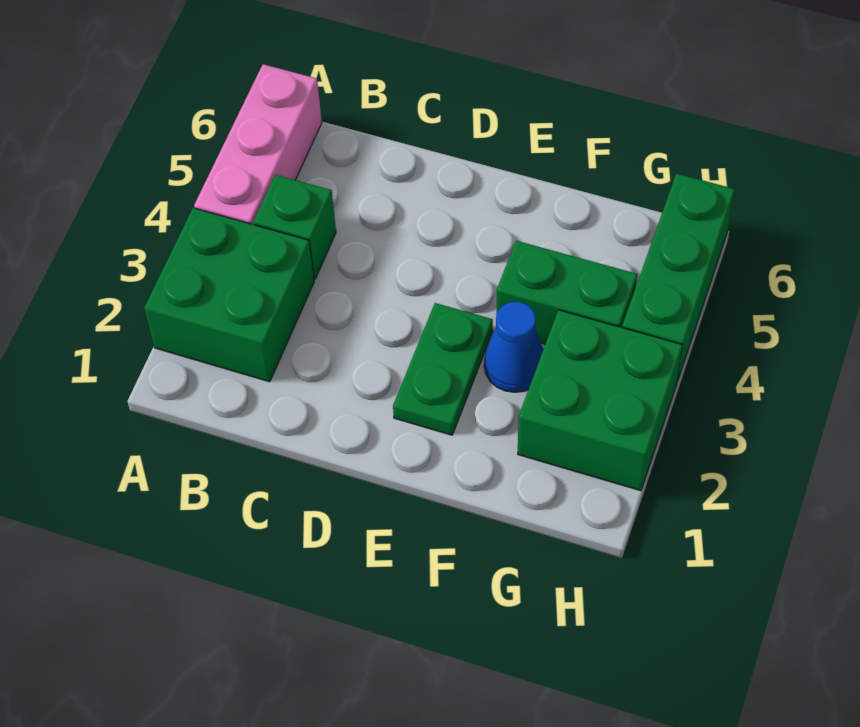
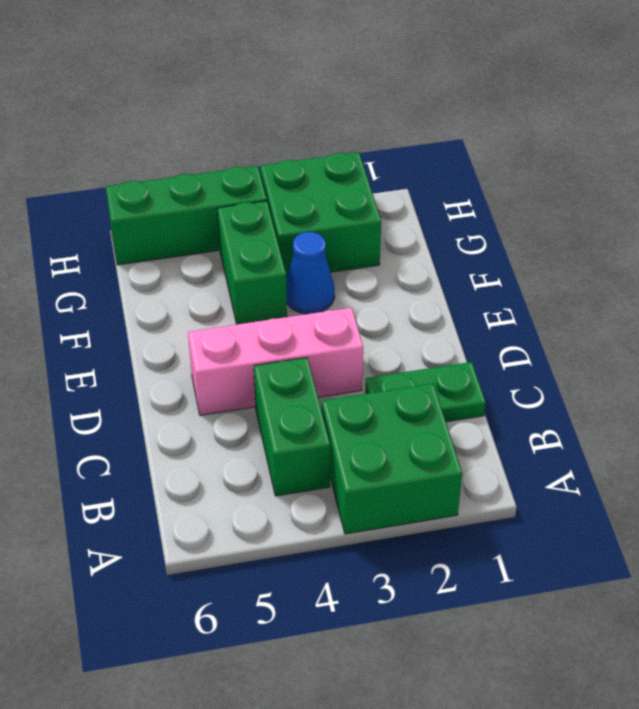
pink brick A4:A6 level 1 -> pink brick D3:D5 level 1
green brick B4 level 1 -> green brick B4:C4 level 1
green plate E2:E3 level 1 -> green plate C1:C2 level 1

